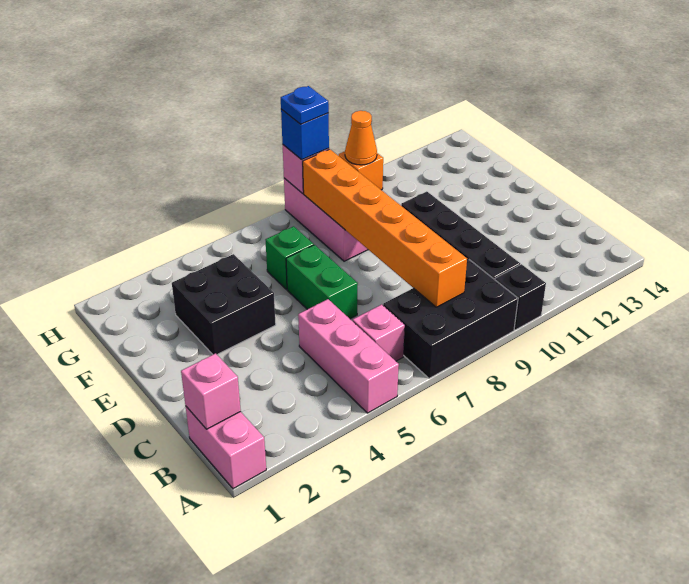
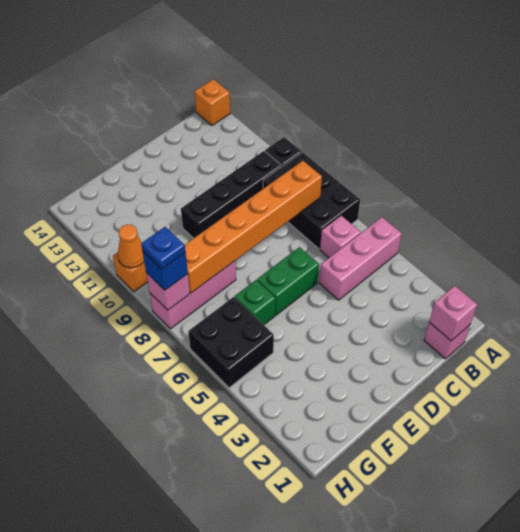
pink brick A1:B1 level 1 -> pink brick B1 level 1
none -> orange brick A14 level 1
black brick E3:F4 level 1 -> black brick G5:H6 level 1

